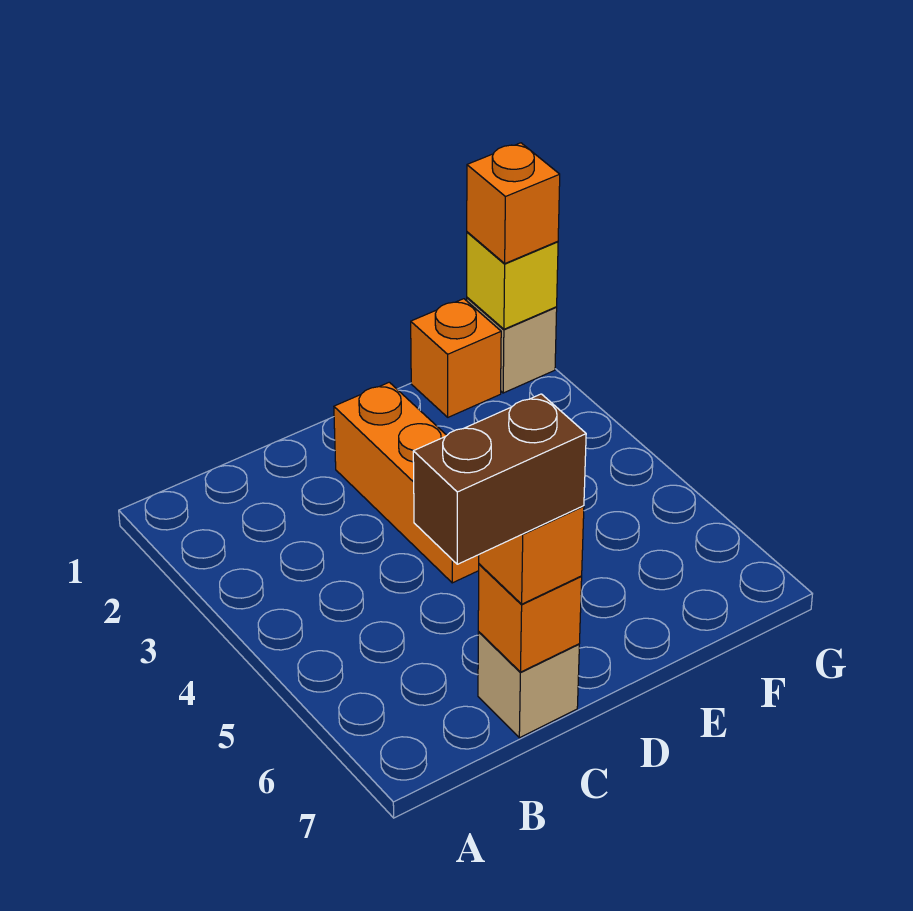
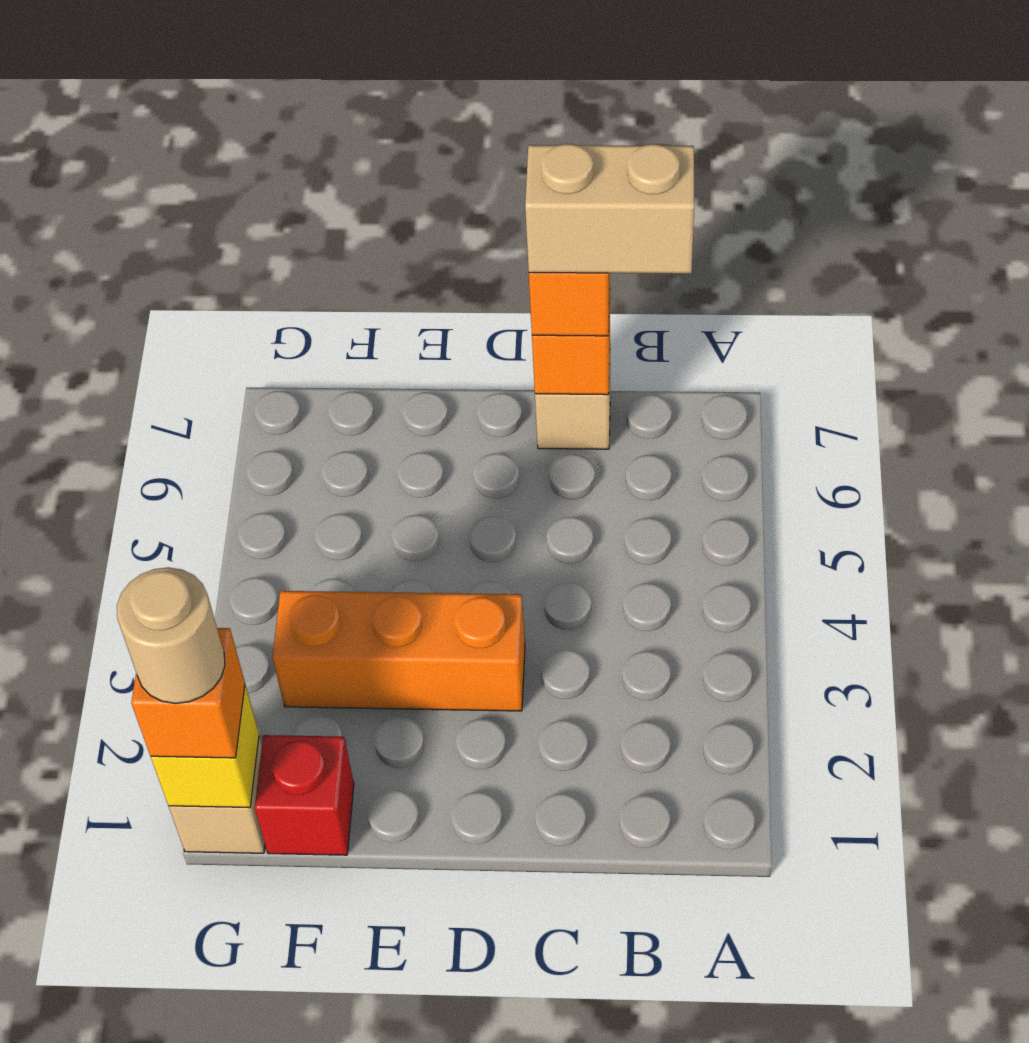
brown brick B7:C7 level 4 -> tan brick B7:C7 level 4
orange brick D2:D4 level 1 -> orange brick D3:F3 level 1
orange brick F1 level 1 -> red brick F1 level 1
none -> tan round brick G1 level 4

